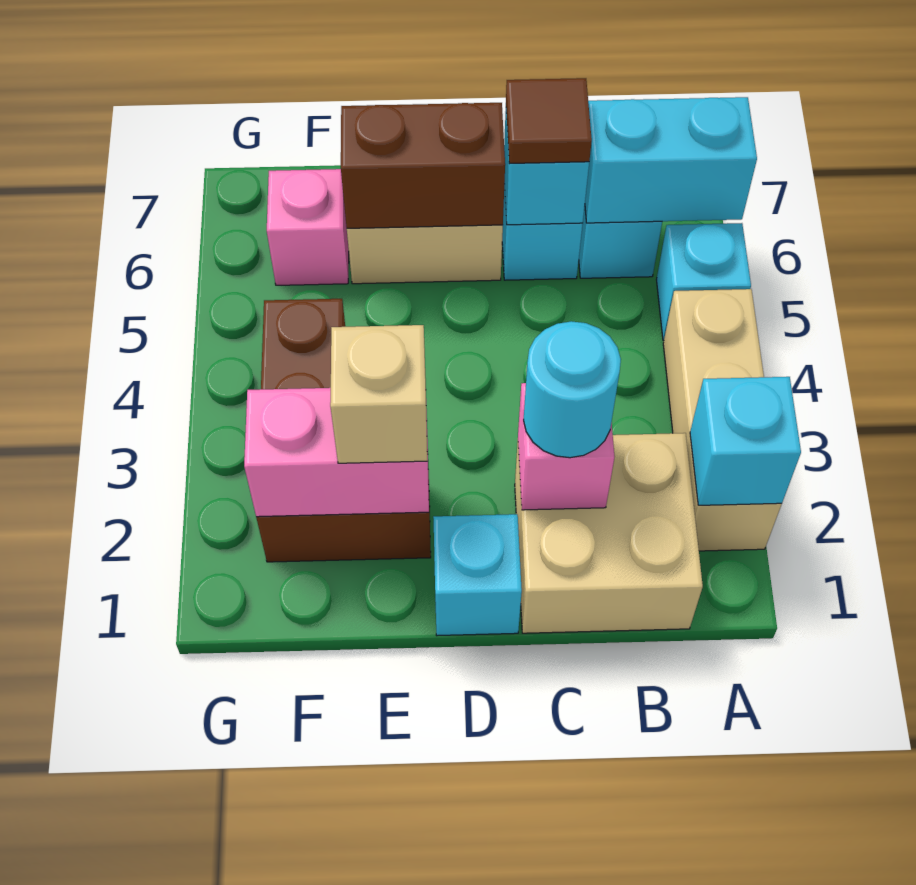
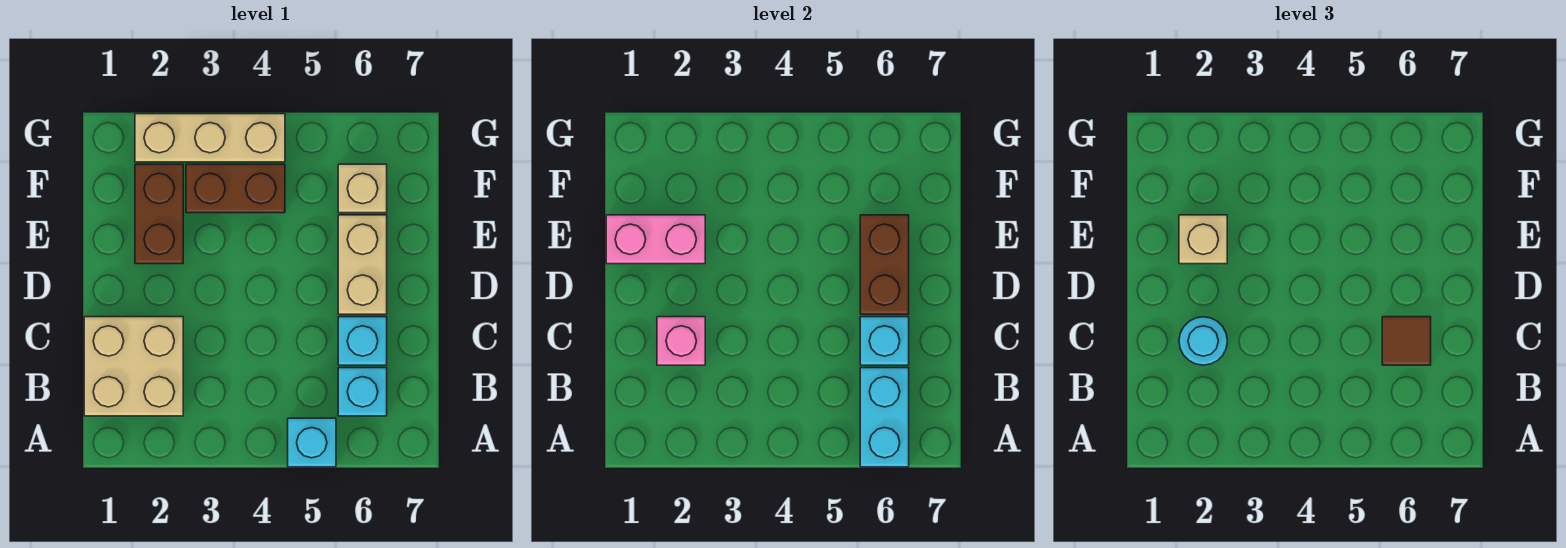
tan brick A2:A4 level 1 -> tan brick G2:G4 level 1
cyan brick A2 level 2 -> none
cyan brick D1 level 1 -> none
pink brick E2:F2 level 2 -> pink brick E1:E2 level 2
pink brick F6 level 1 -> tan brick F6 level 1

